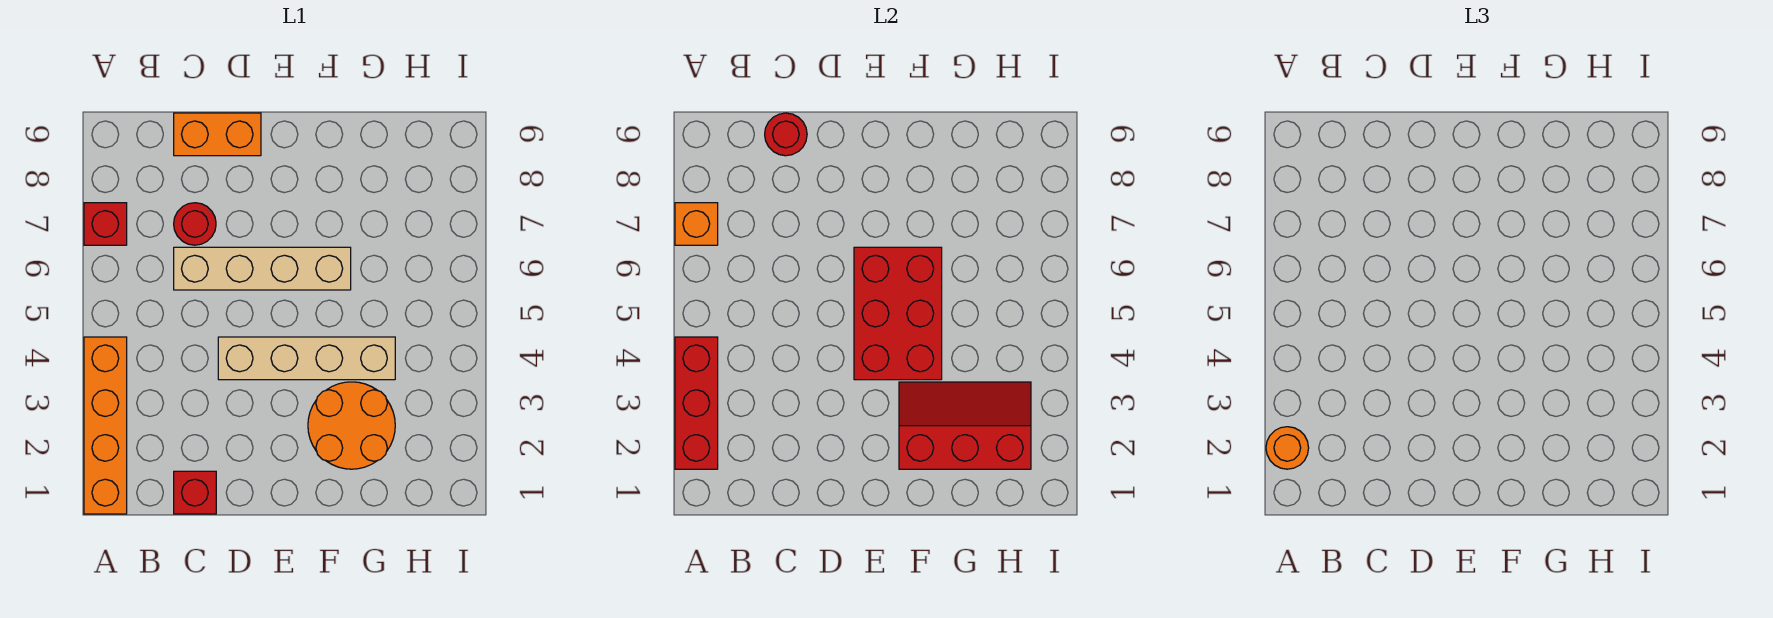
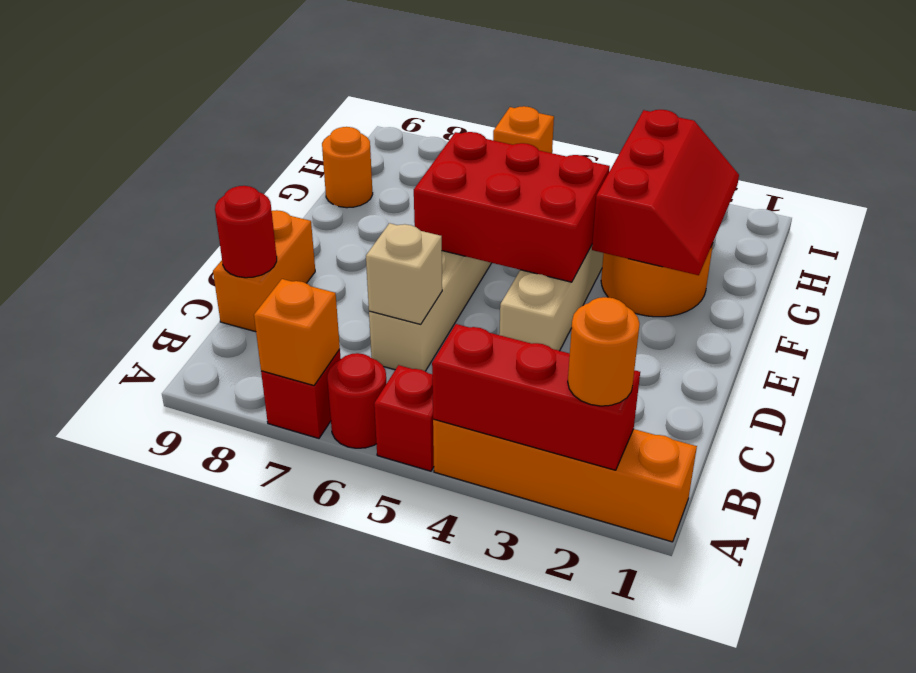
red brick C1 level 1 -> red brick A5 level 1
none -> tan brick C6 level 2
red round brick C7 level 1 -> red round brick A6 level 1
red slope F2:H3 level 2 top 2 -> red slope F2:H3 level 2 top 3
none -> orange round brick G9 level 1
none -> orange brick I6 level 1

